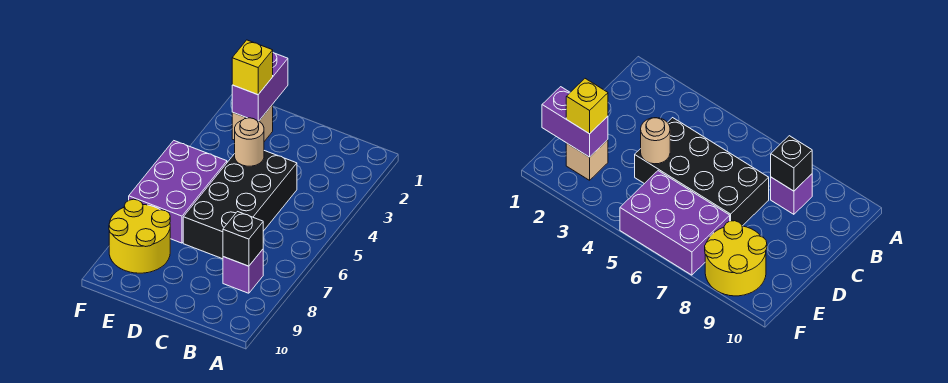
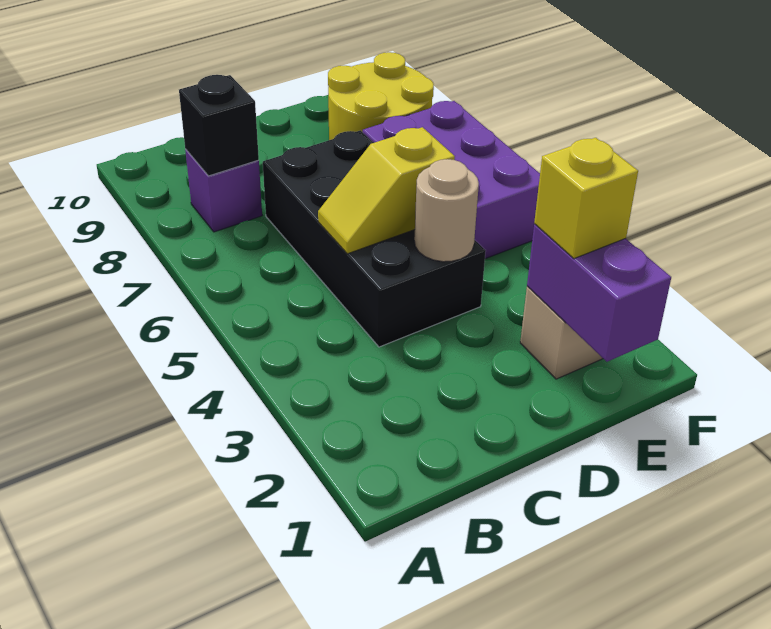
none -> yellow slope C5:D5 level 2 top D

